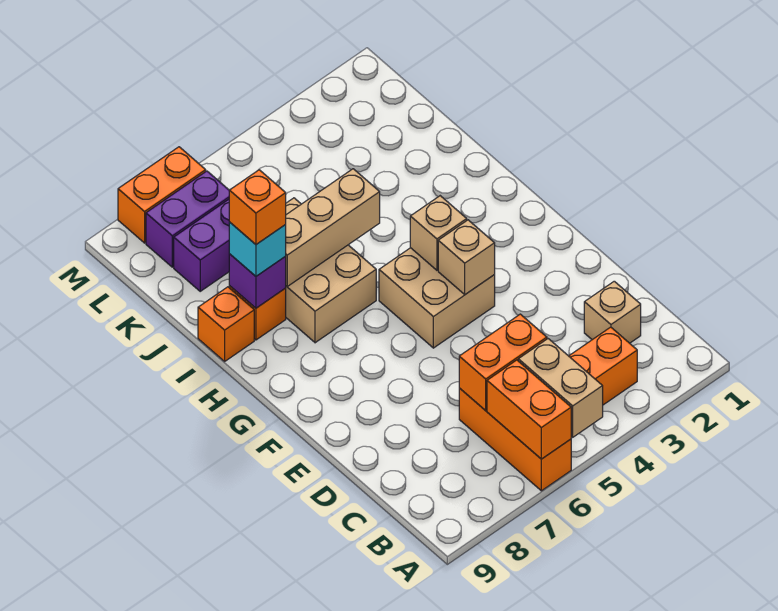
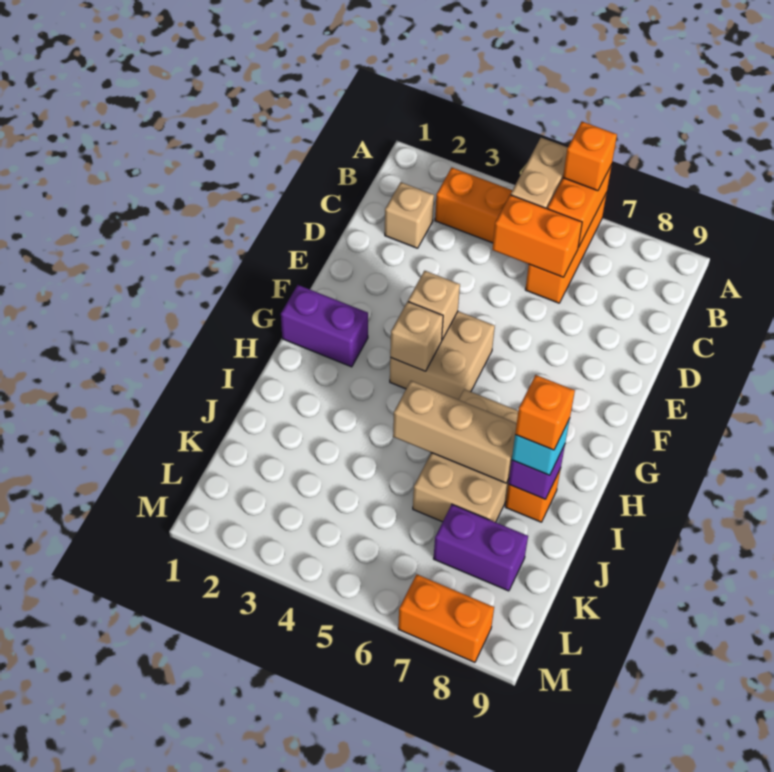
orange brick I9 level 1 -> orange brick A6 level 3
purple brick L7:L8 level 1 -> purple brick G1:G2 level 1

